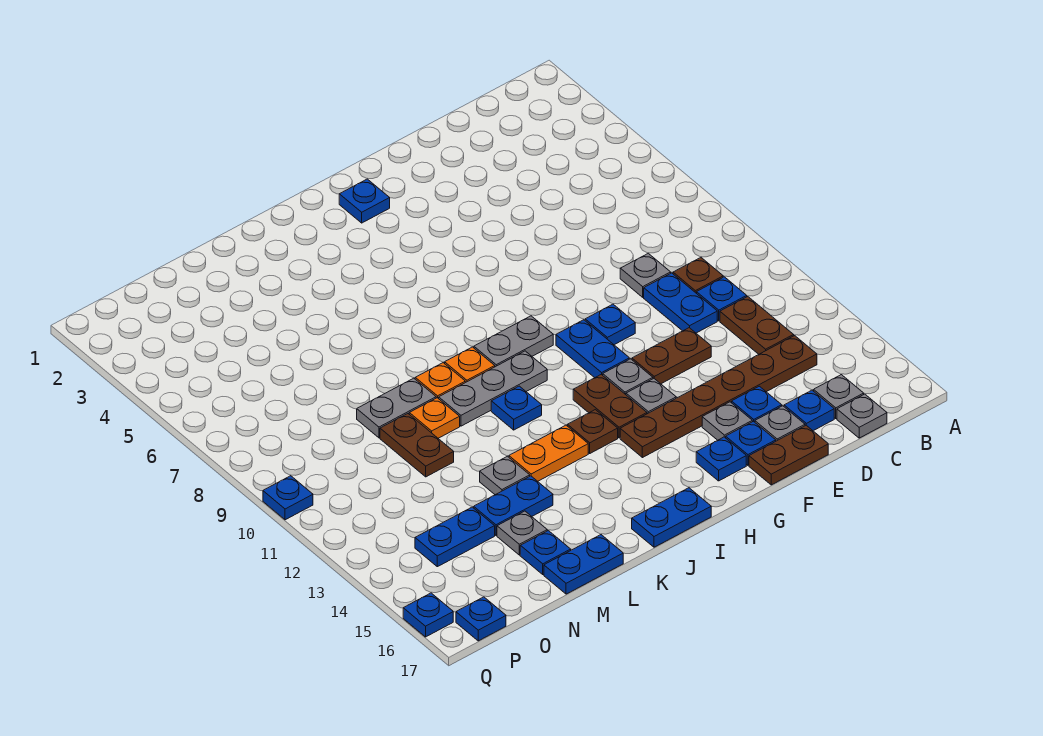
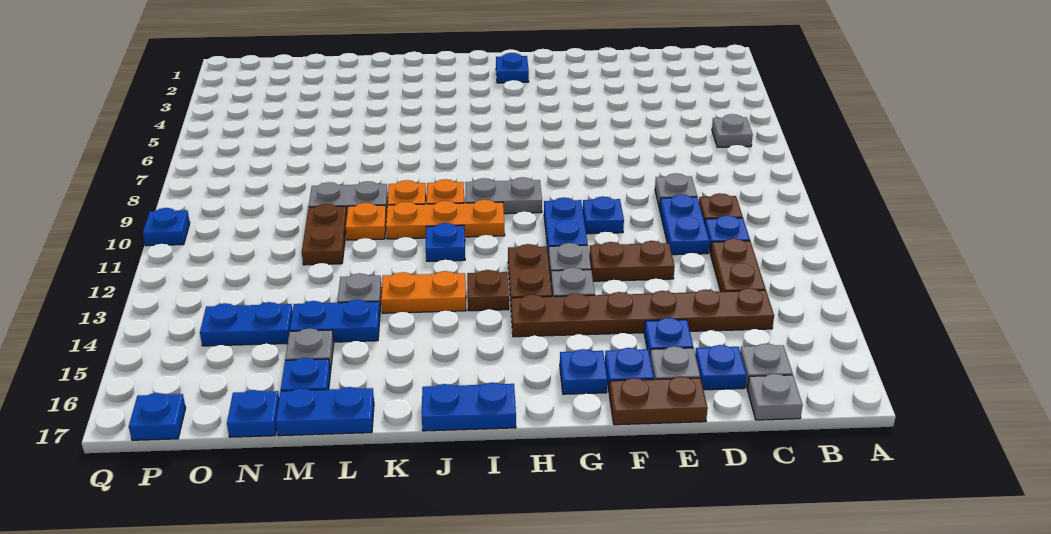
grey plate F15 level 1 -> grey plate B6 level 1
grey plate I10:K10 level 1 -> orange plate I10:K10 level 1
blue plate Q16 level 1 -> blue plate N17 level 1

